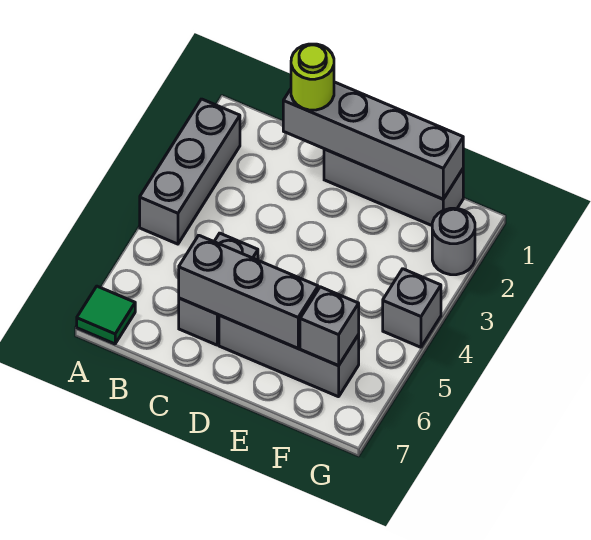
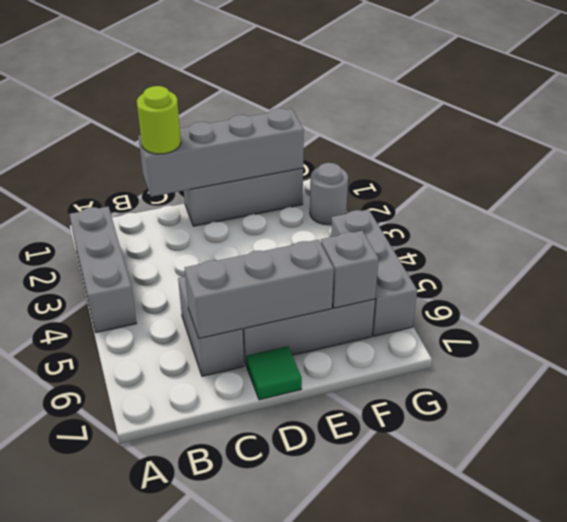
green tile A7 level 1 -> green tile D7 level 1
grey brick G4 level 1 -> grey brick G4:G6 level 1

